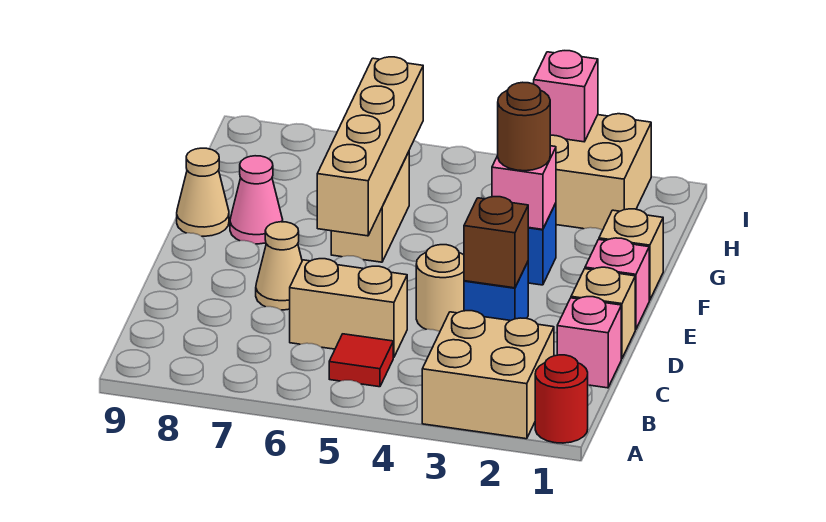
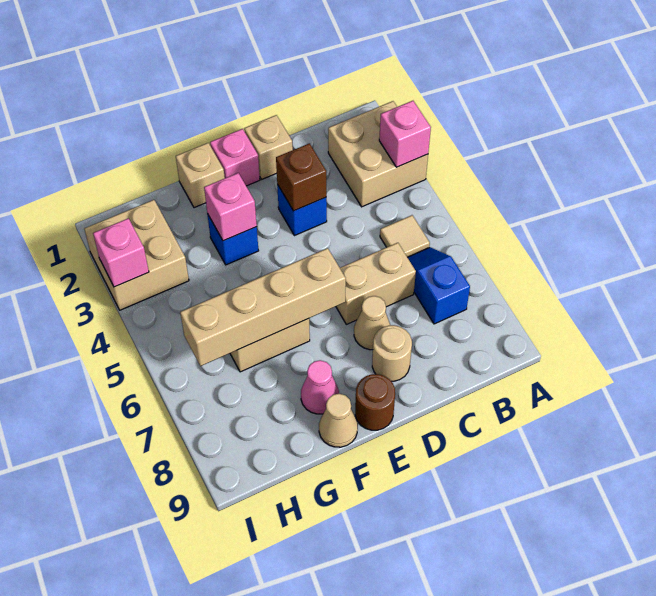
red round brick A1 level 1 -> none
red tile B5 level 1 -> tan tile B5 level 1
none -> blue slope B6:B7 level 1 top 7
pink brick C1 level 1 -> pink brick A3 level 2
tan brick C5:C6 level 1 -> tan brick C6:D6 level 1
tan round brick D4 level 1 -> tan round brick D8 level 1
brown round brick F3 level 3 -> brown round brick E9 level 1

